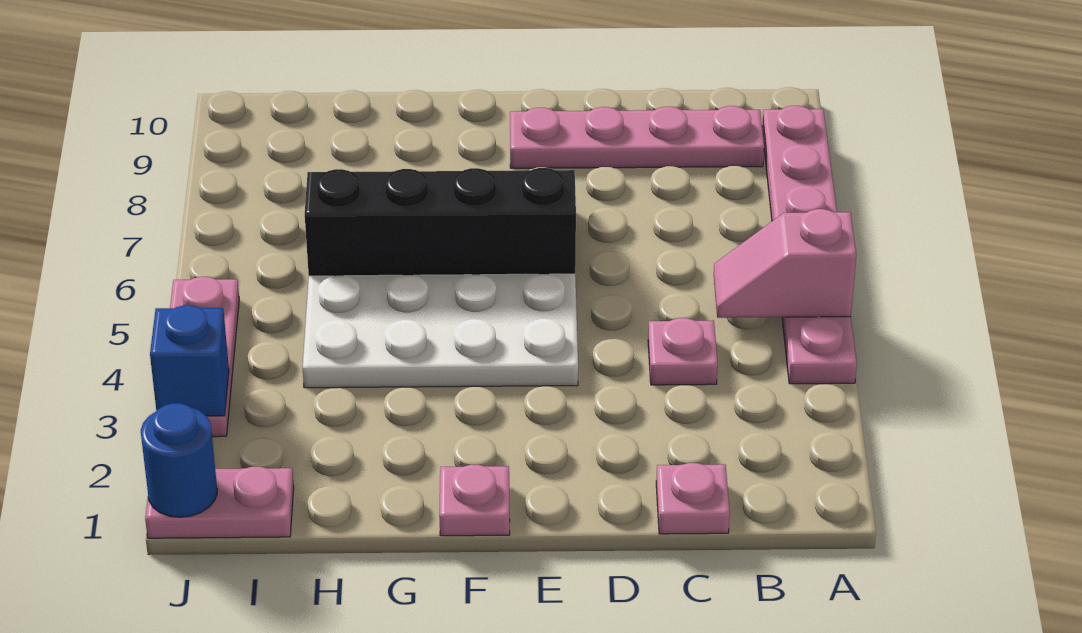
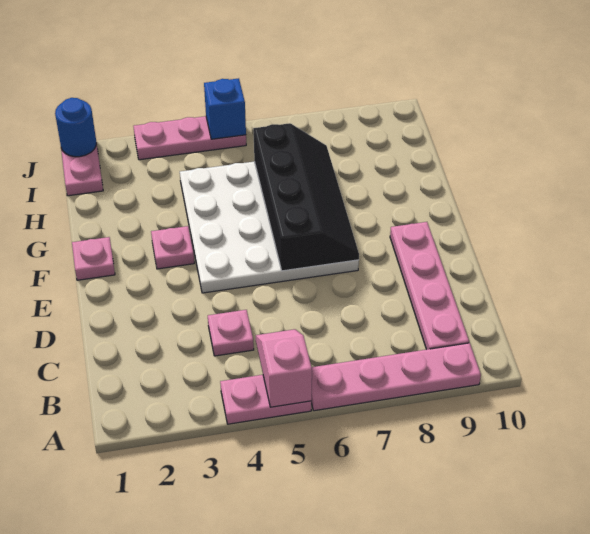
pink plate C1 level 1 -> pink plate F3 level 1
blue brick J3 level 2 -> blue brick J5 level 2

